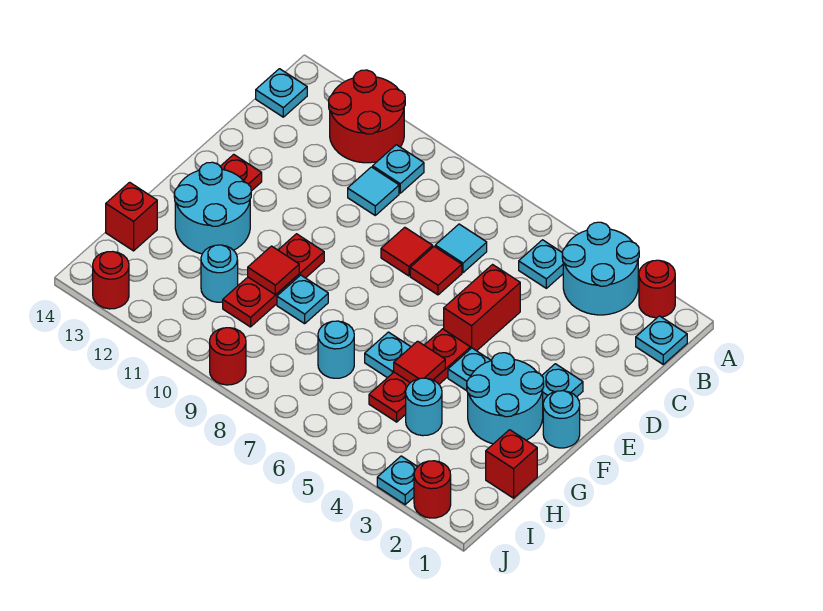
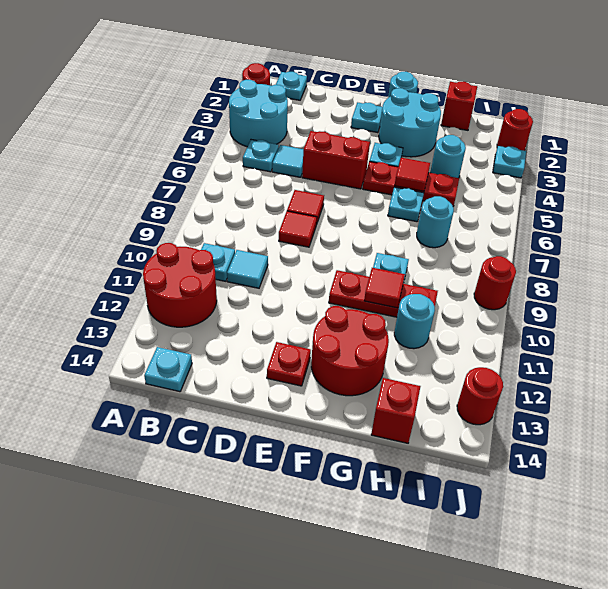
cyan tile C7 level 1 -> cyan tile C5 level 1
cyan round brick F12:G13 level 1 -> red round brick F12:G13 level 1

